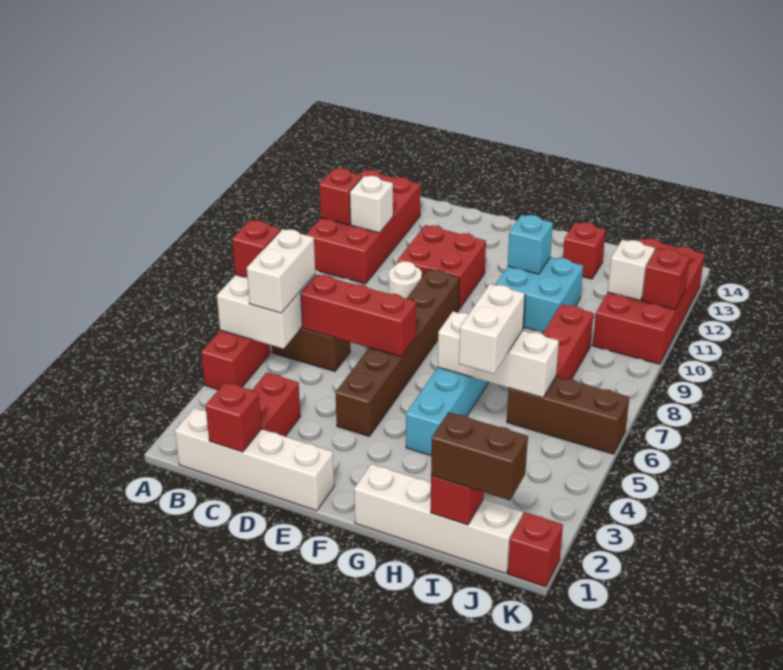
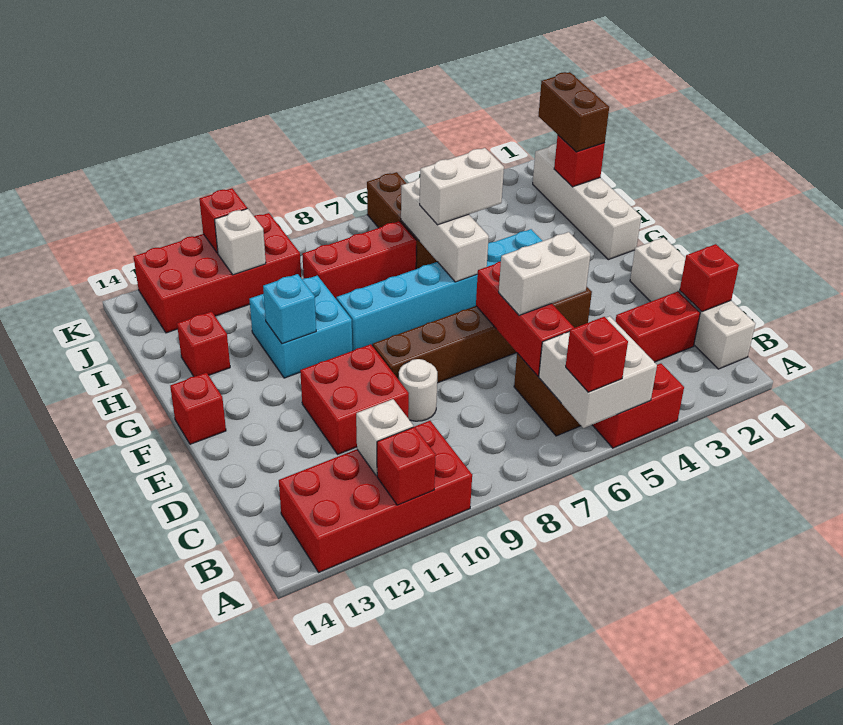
white brick B5:B6 level 3 -> white brick D5:D6 level 3
red brick K1 level 1 -> red brick F14 level 1

